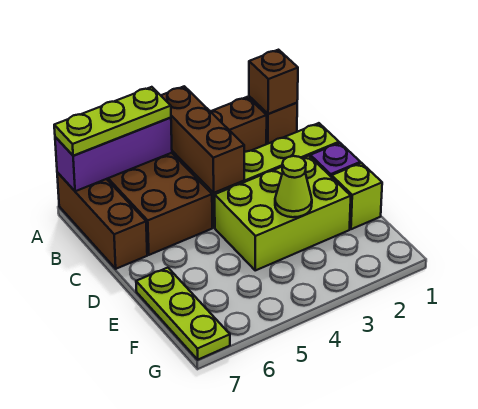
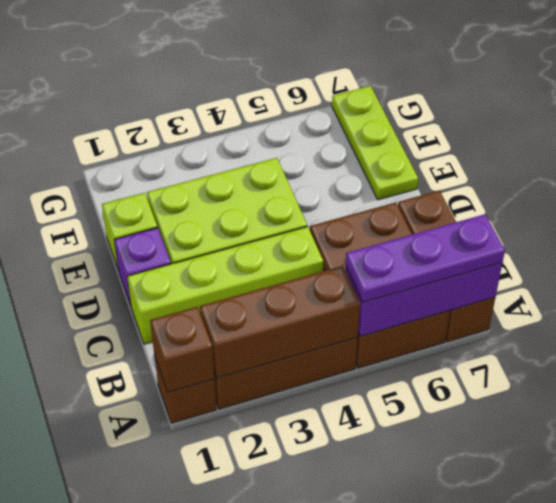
brown brick A4:C4 level 2 -> brown brick A2:A4 level 2
lime plate A5:A7 level 3 -> purple plate A5:A7 level 3
lime cone E3 level 2 -> none

